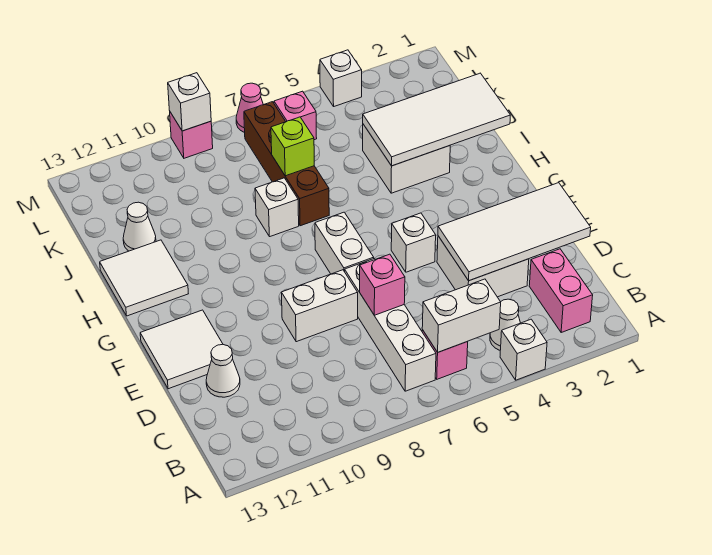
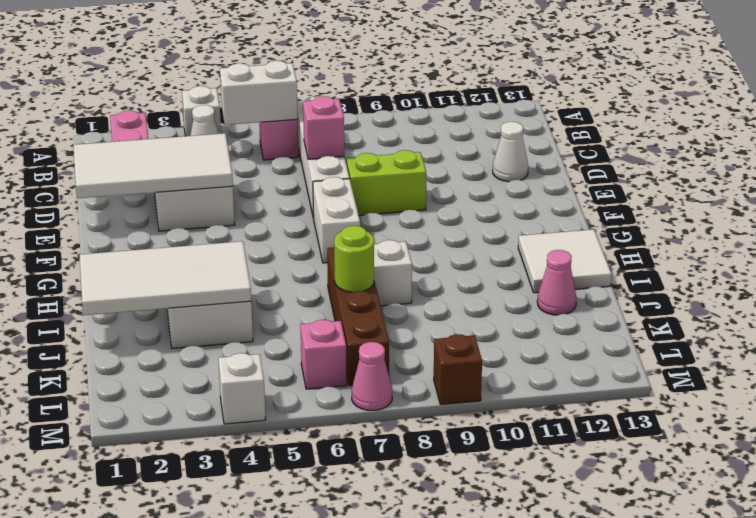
white brick E8:E9 level 1 -> lime brick E8:E9 level 1
white tile E12:F13 level 1 -> none
white brick F5 level 1 -> none
lime brick J7 level 2 -> lime round brick J7 level 2
white cone J12 level 1 -> pink cone J12 level 1
pink brick M9 level 1 -> brown brick M9 level 1
white brick M9 level 2 -> none

